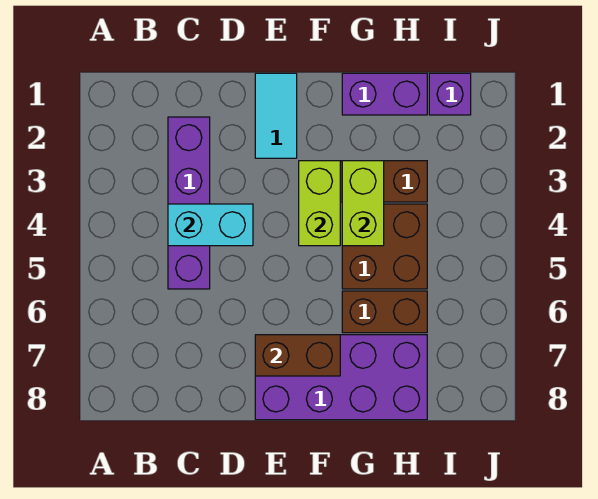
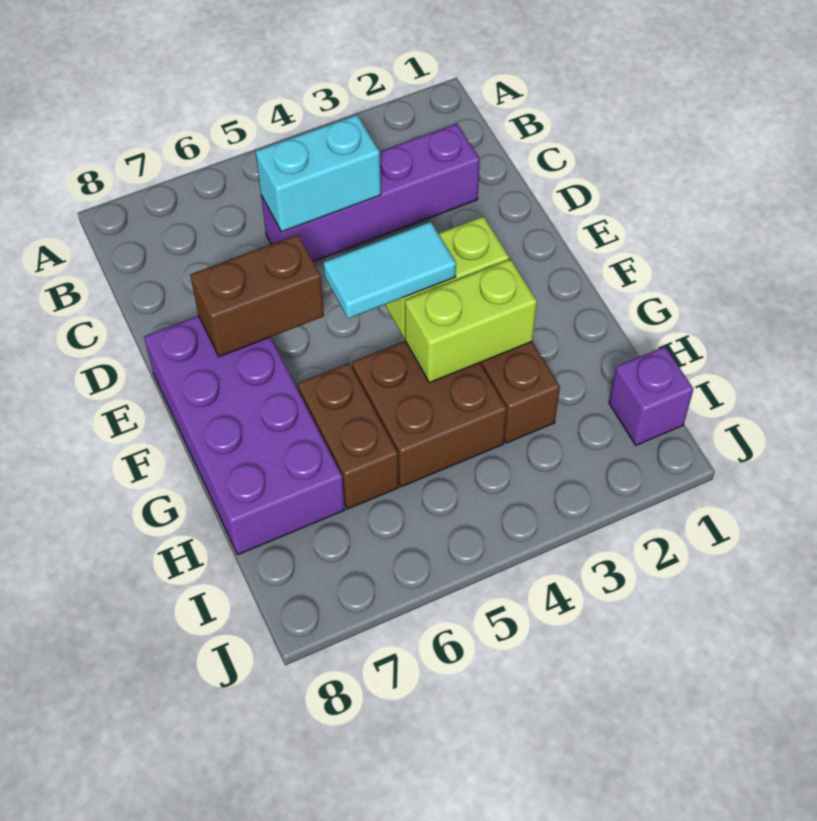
cyan brick C4:D4 level 2 -> cyan brick C4:C5 level 2
cyan tile E1:E2 level 1 -> cyan tile F4:F5 level 3
brown brick E7:F7 level 2 -> brown brick E6:E7 level 2
purple brick G1:H1 level 1 -> none

